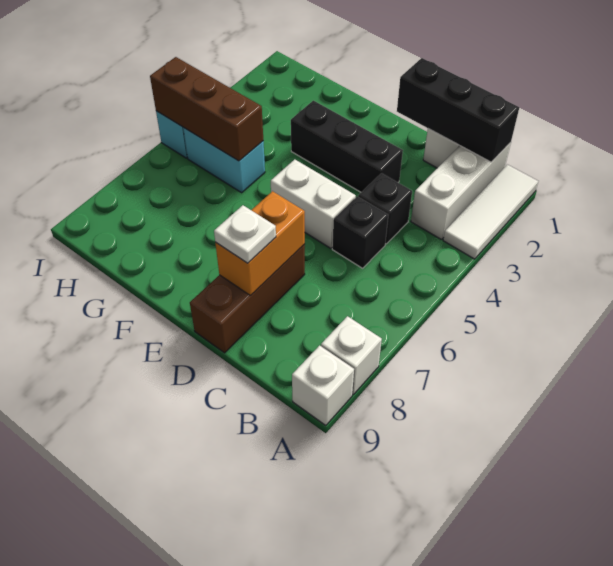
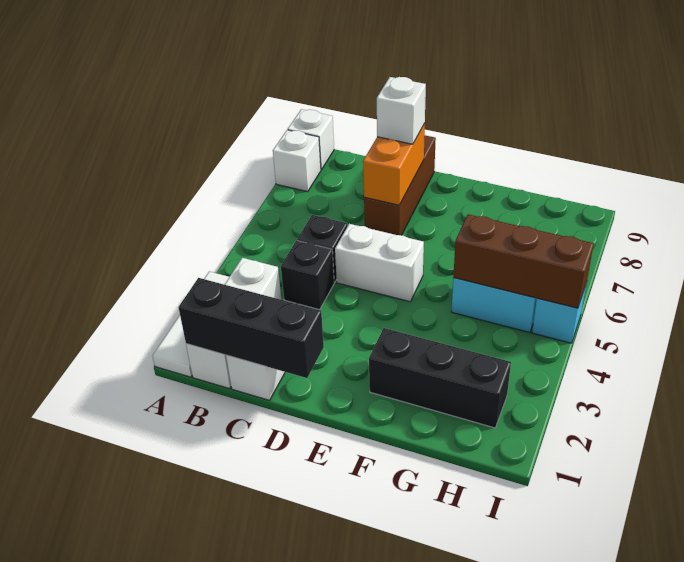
black brick D3:F3 level 1 -> black brick F2:H2 level 1
white plate D8 level 3 -> white brick D8 level 3

